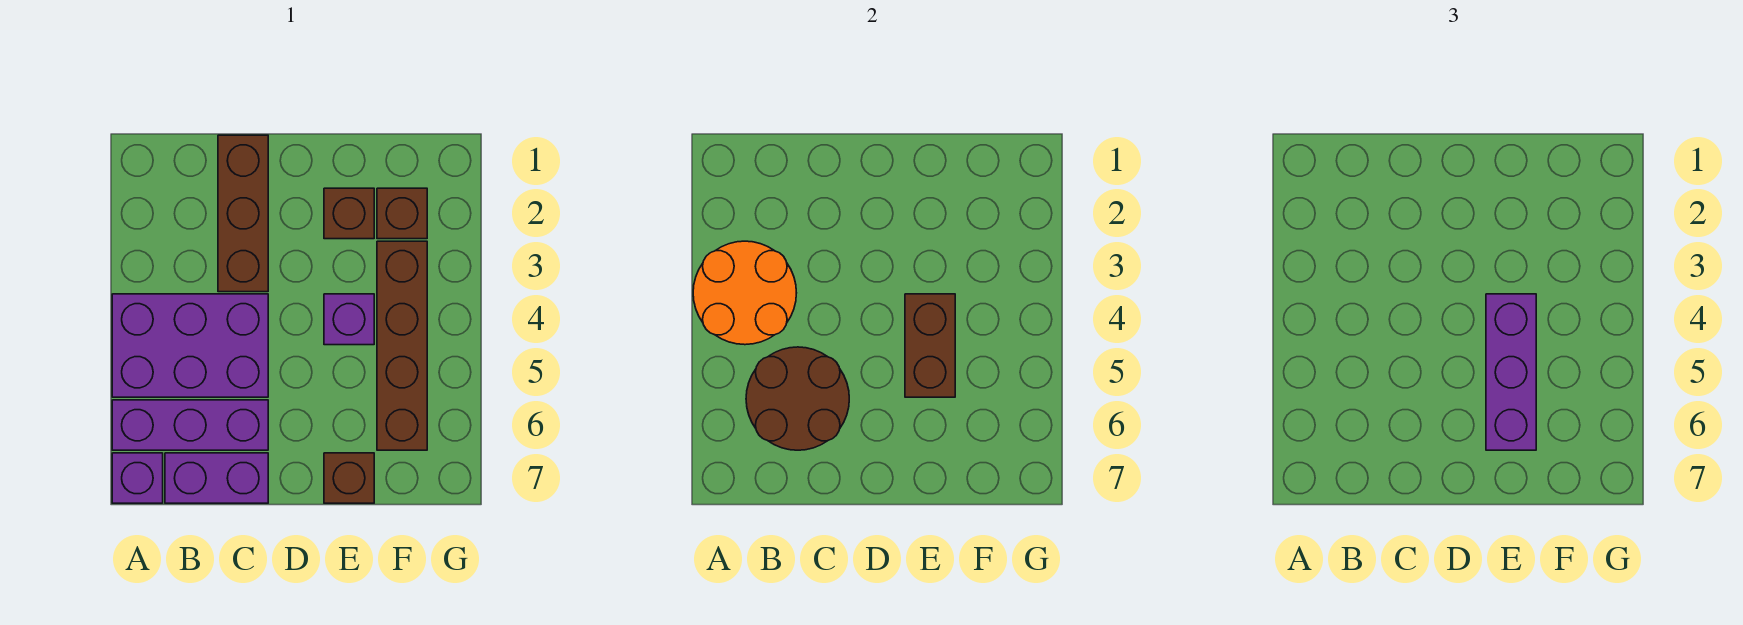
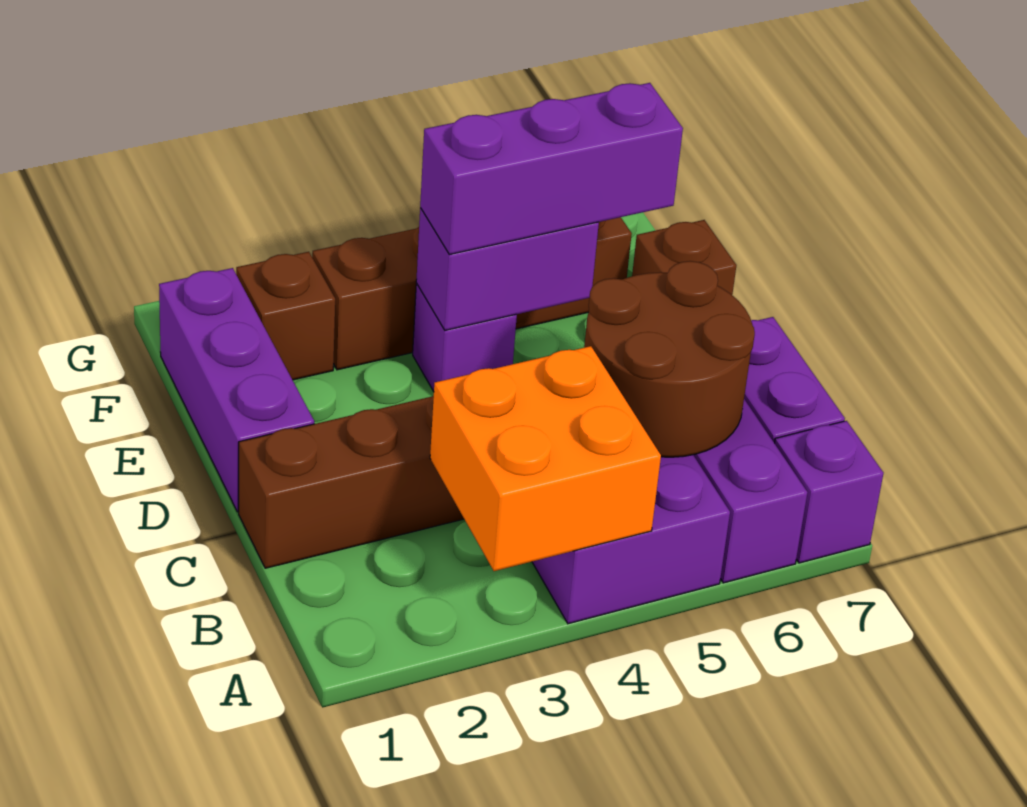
orange round brick A3:B4 level 2 -> orange brick A3:B4 level 2
none -> purple brick D1:F1 level 1
brown brick E2 level 1 -> none
brown brick E4:E5 level 2 -> purple brick E4:E5 level 2

